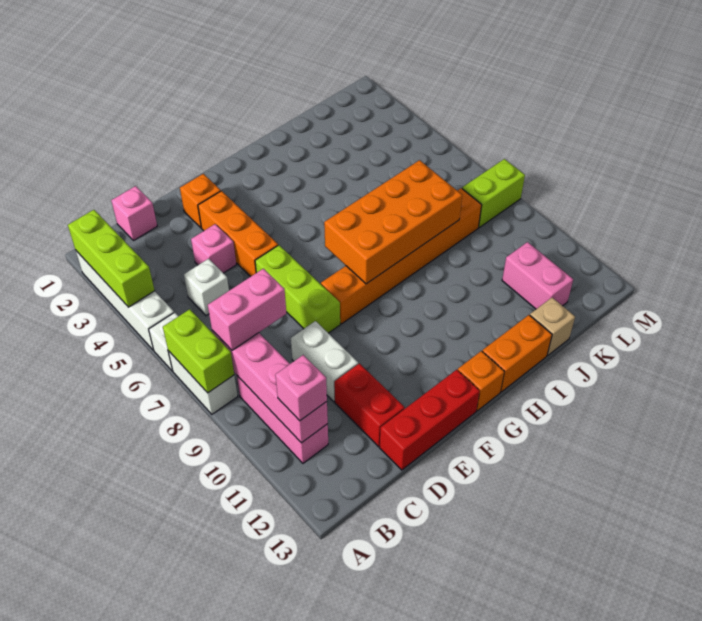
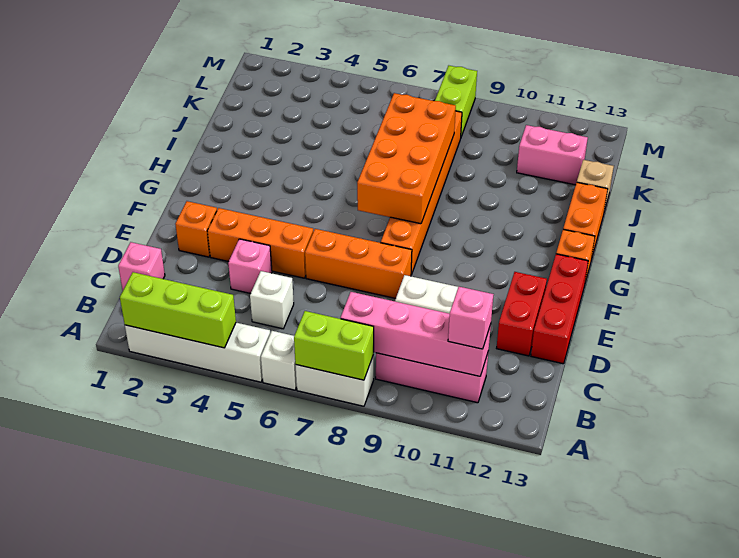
pink brick B8:C8 level 3 -> none
red brick D11:D12 level 1 -> red brick D12:E12 level 1
lime brick E6:E8 level 1 -> orange brick E6:E8 level 1

